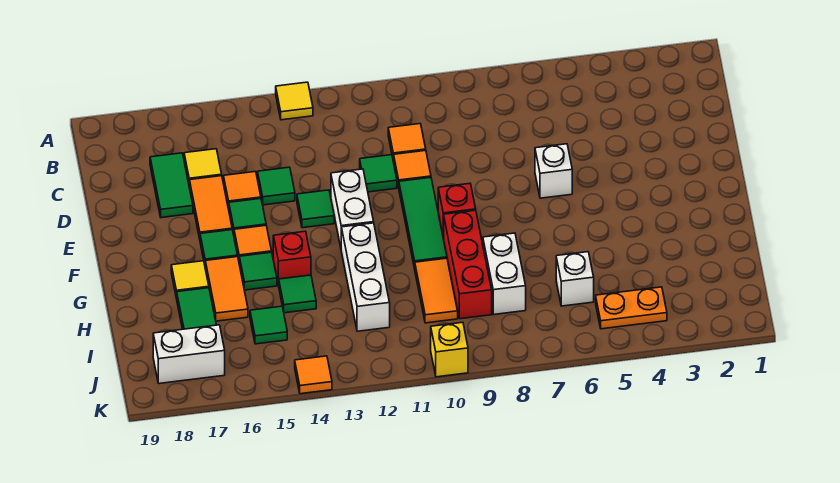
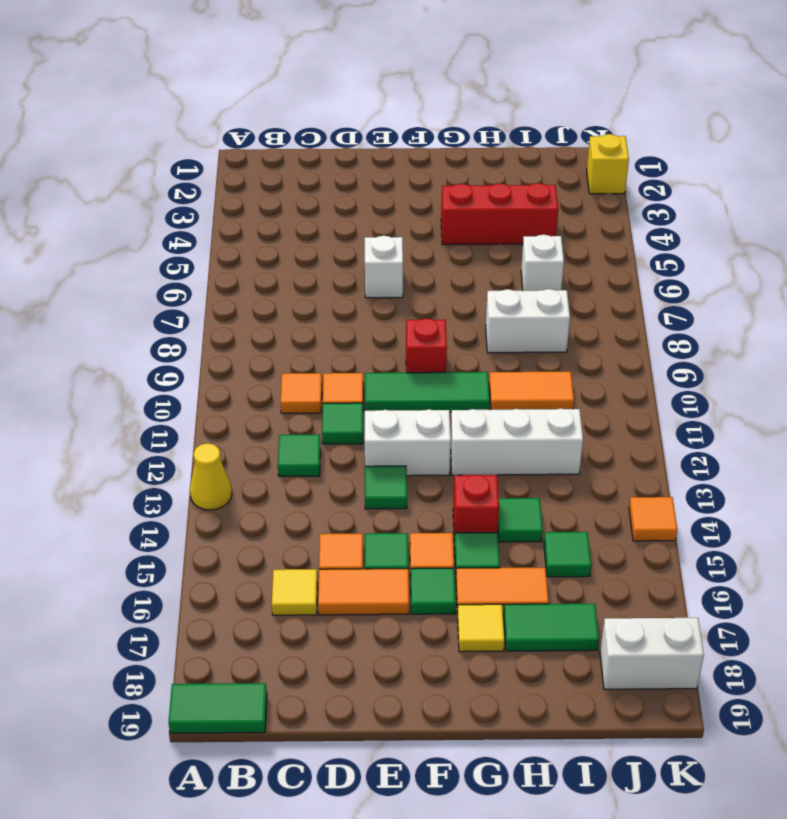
yellow tile A13 level 1 -> yellow cone A13 level 1
green tile C17:D17 level 1 -> green tile A19:B19 level 1
green tile D14 level 1 -> green tile C12 level 1
red brick G9:I9 level 1 -> red brick G4:I4 level 1
orange plate J4:J5 level 1 -> none
white brick J17:J18 level 1 -> white brick J18:K18 level 1
yellow brick K10 level 1 -> yellow brick K2 level 1

